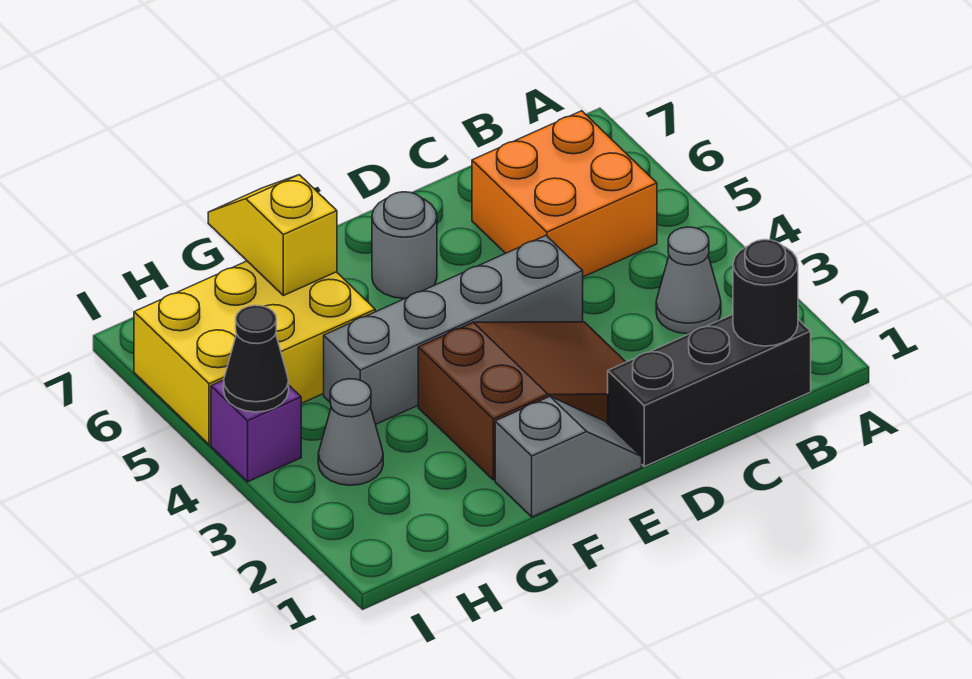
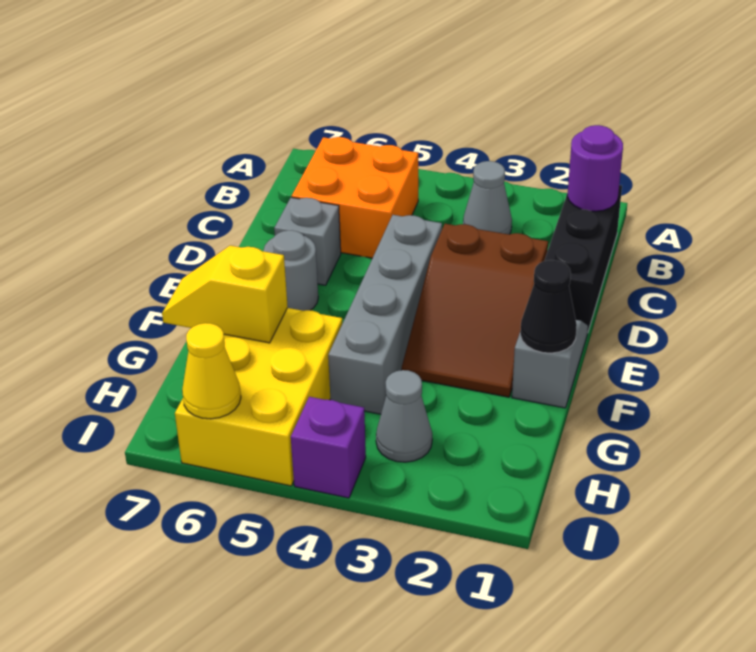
black round brick B1 level 2 -> purple round brick B1 level 2
brown slope D2:F3 level 1 top F -> brown slope D2:F3 level 1 top D
none -> grey brick D6 level 1
black cone I4 level 2 -> black cone F1 level 2
none -> yellow cone I6 level 2

